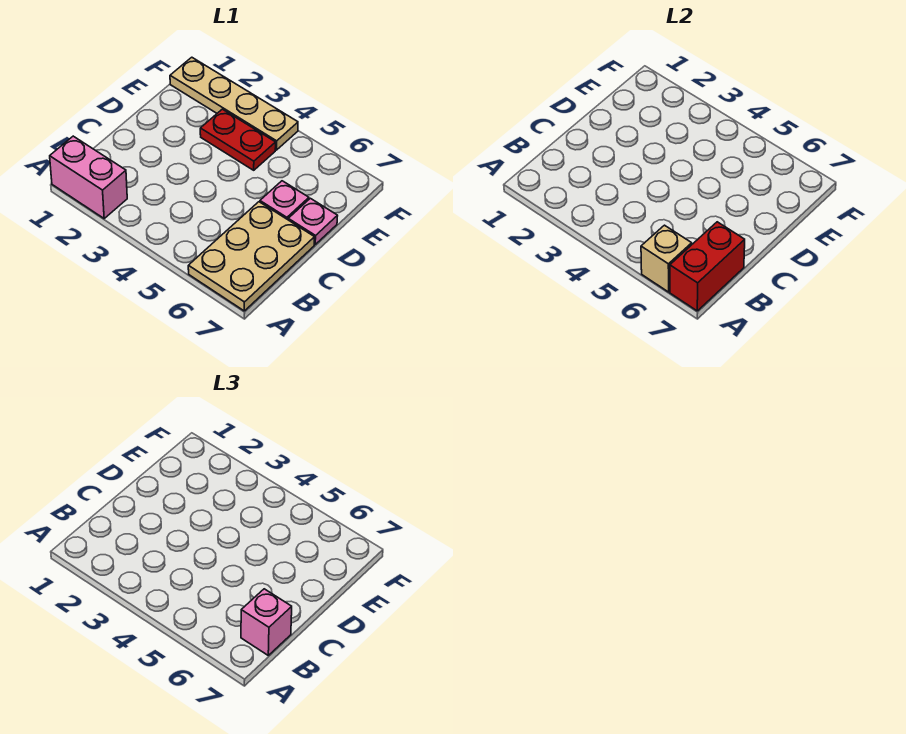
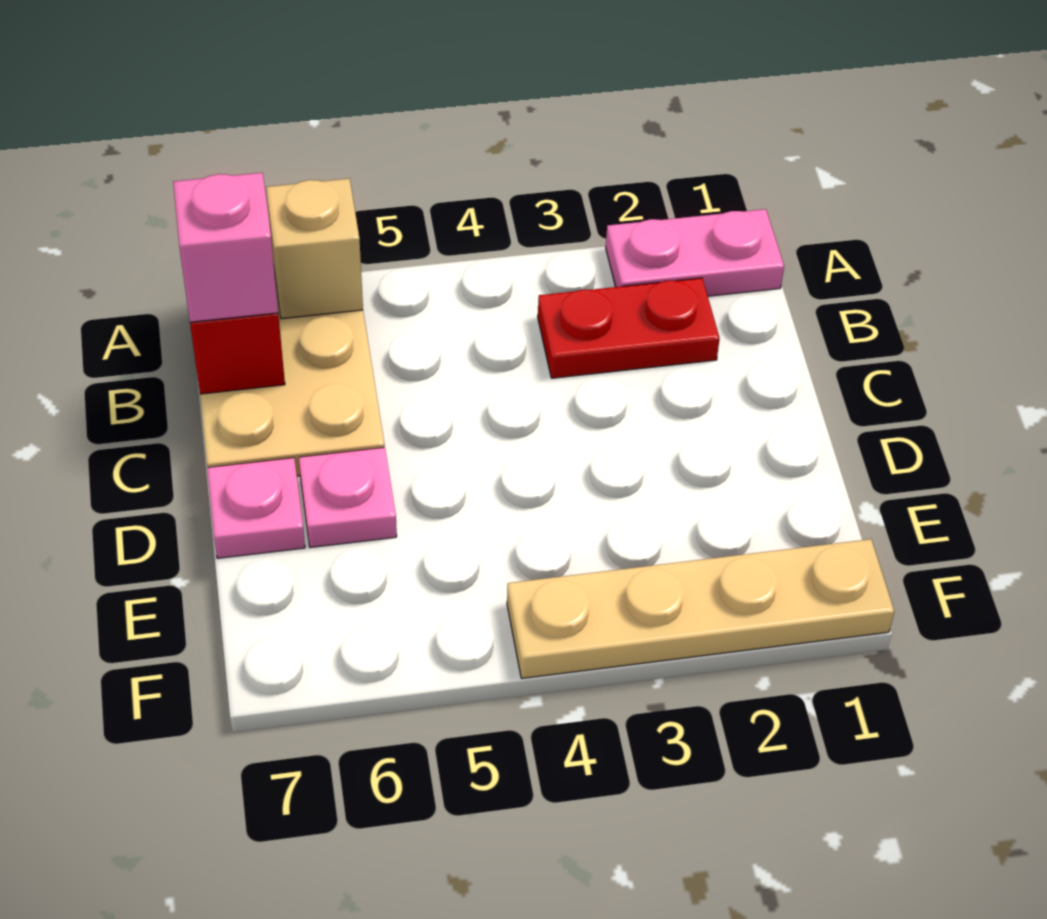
pink brick A1:A2 level 1 -> pink plate A1:A2 level 1
red plate E3:E4 level 1 -> red plate B2:B3 level 1

